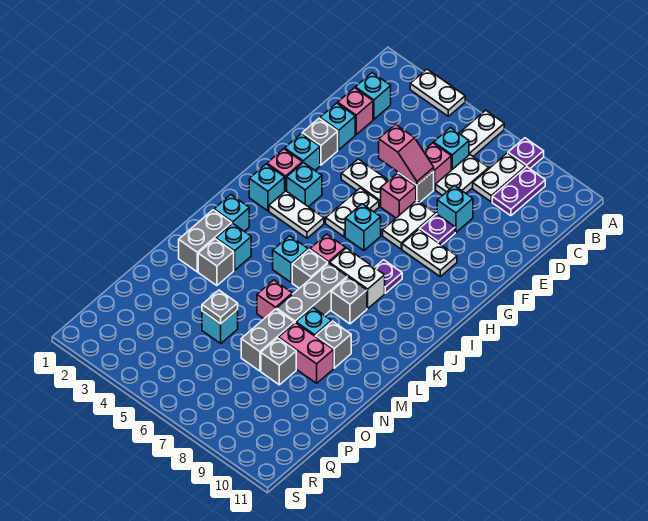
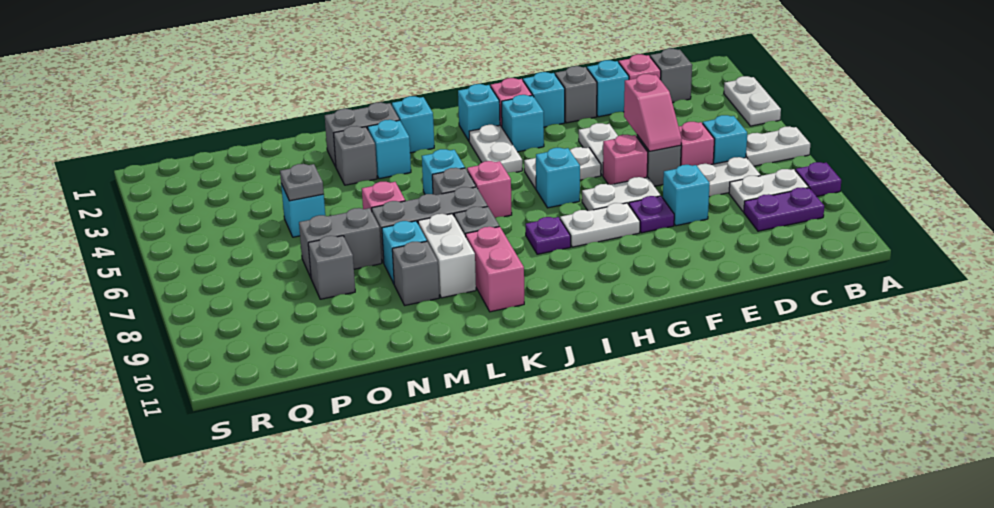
cyan brick C2 level 1 -> grey brick C2 level 1
white plate G8:G9 level 1 -> white plate G8:H8 level 1
white brick J7:J8 level 1 -> white brick L8:L9 level 1
pink brick N8:N9 level 1 -> pink brick K9:K10 level 1

